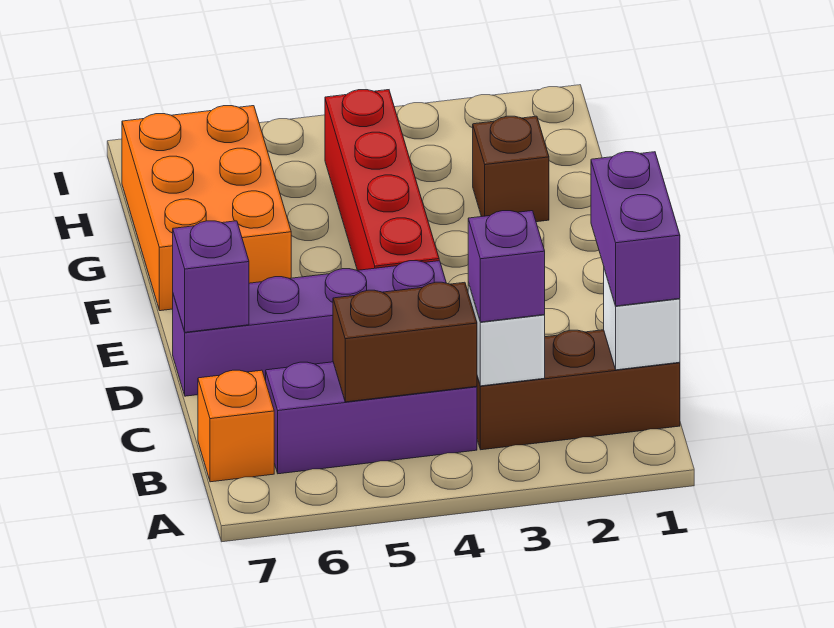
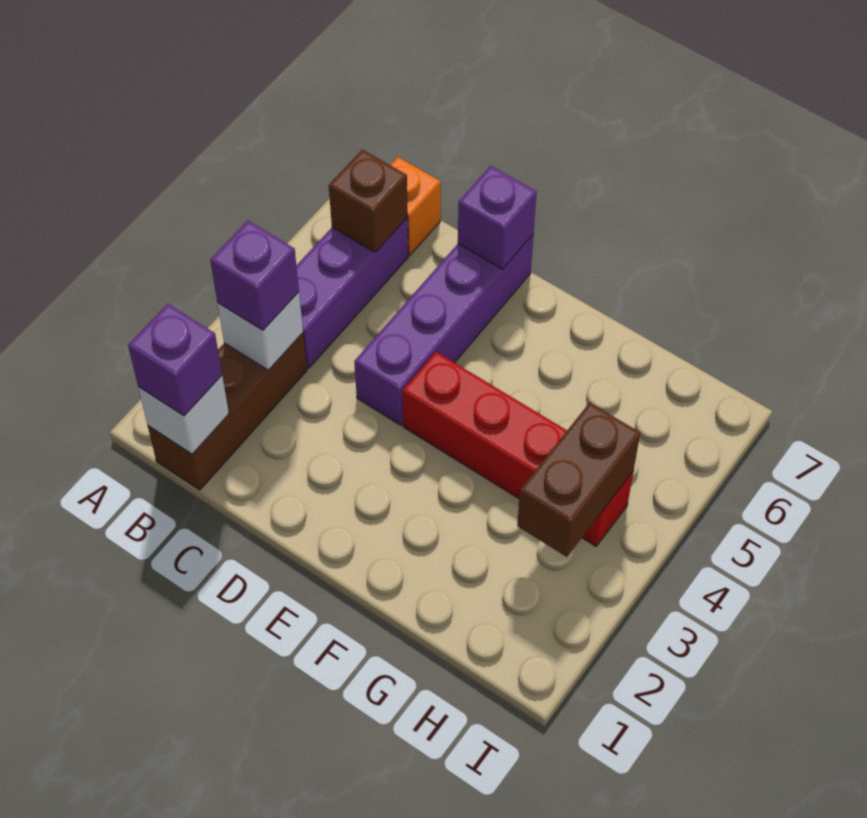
purple brick B1:C1 level 3 -> purple brick B1 level 3
brown brick B4:B5 level 2 -> brown brick H3:H4 level 2
orange brick F6:H7 level 1 -> none
brown brick G2 level 1 -> brown brick B6 level 2

